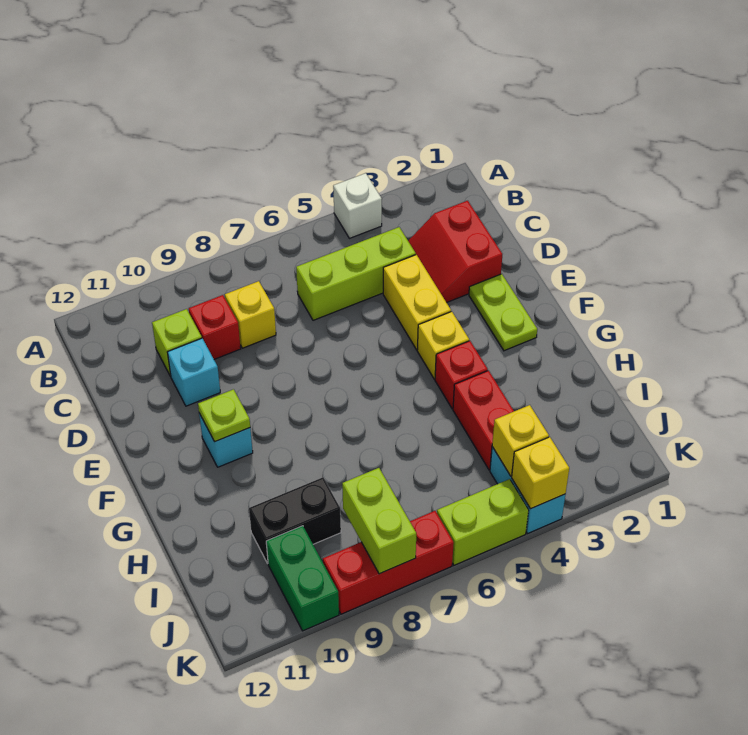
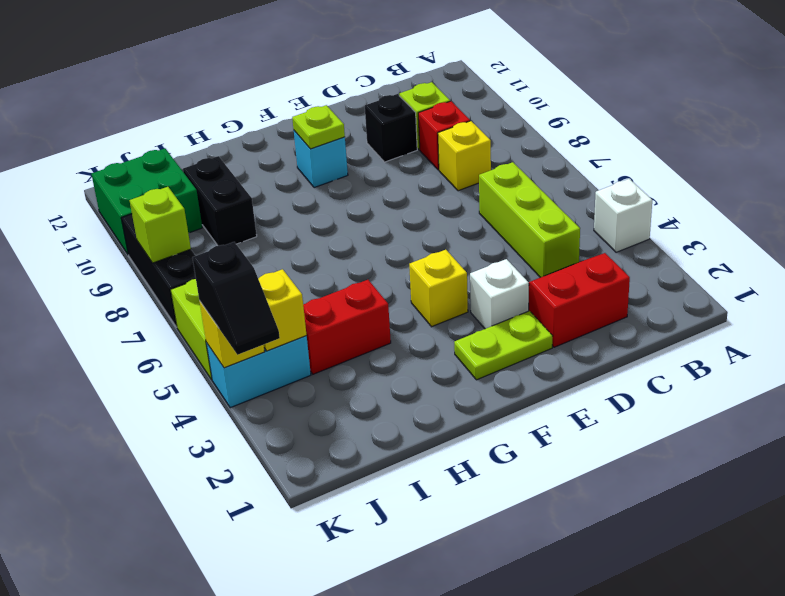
yellow brick D4:E4 level 1 -> none
cyan brick D10 level 1 -> black brick D10 level 1
none -> white brick E3 level 1
red brick G4 level 1 -> none
lime brick J8:K8 level 2 -> lime brick K8 level 2
green brick J10:K10 level 1 -> green brick J10:K11 level 1
none -> black slope K3:K4 level 3 top 4
red brick K7:K9 level 1 -> black brick K7:K9 level 1

